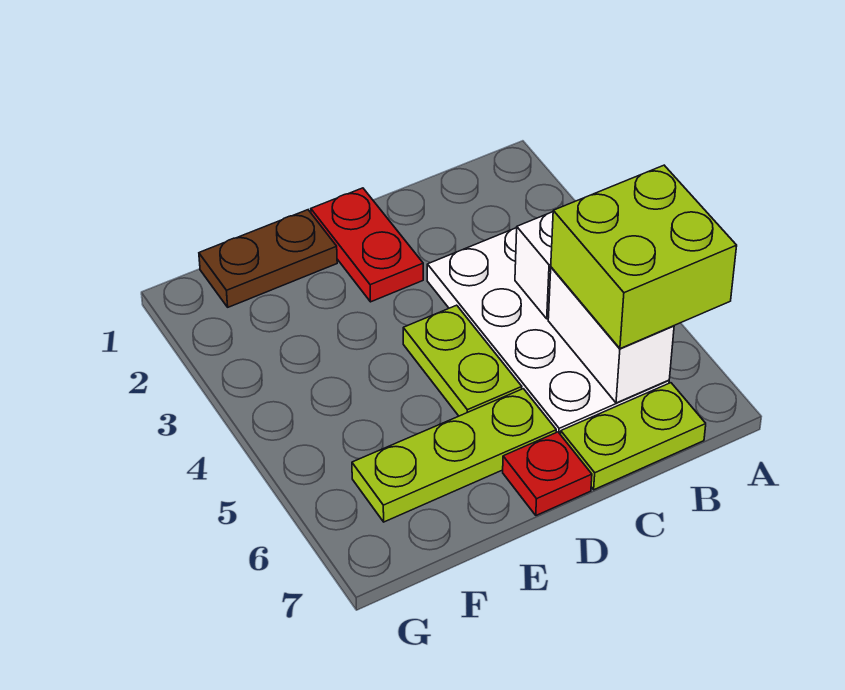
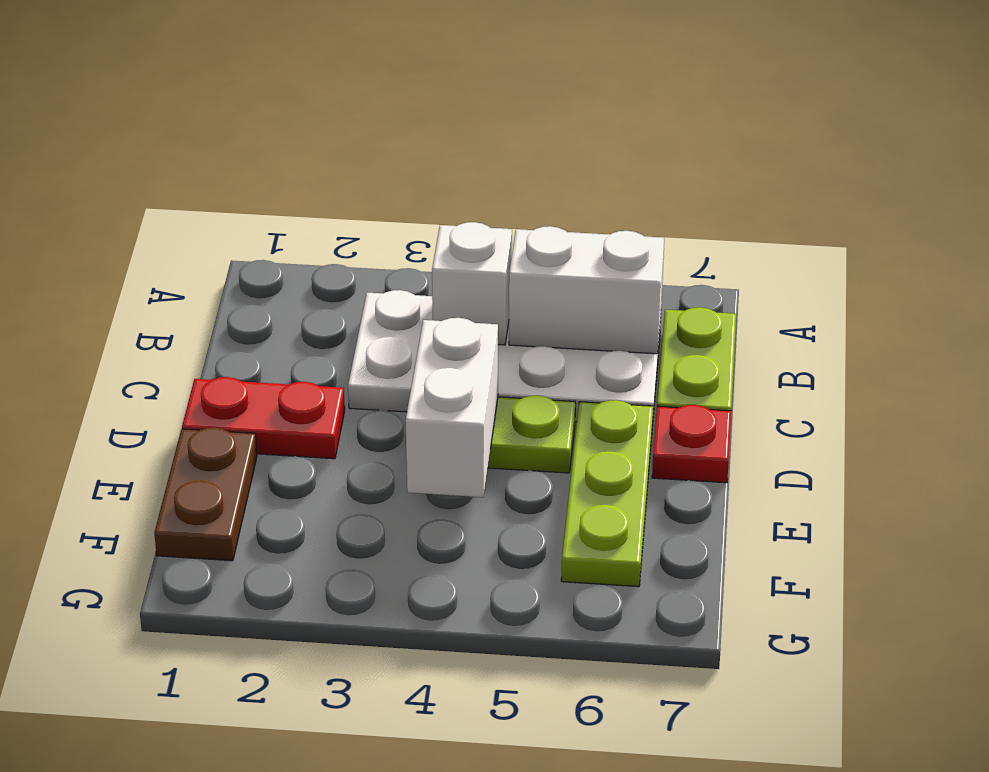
lime brick A5:B6 level 3 -> none
none -> white brick D4:E4 level 2

